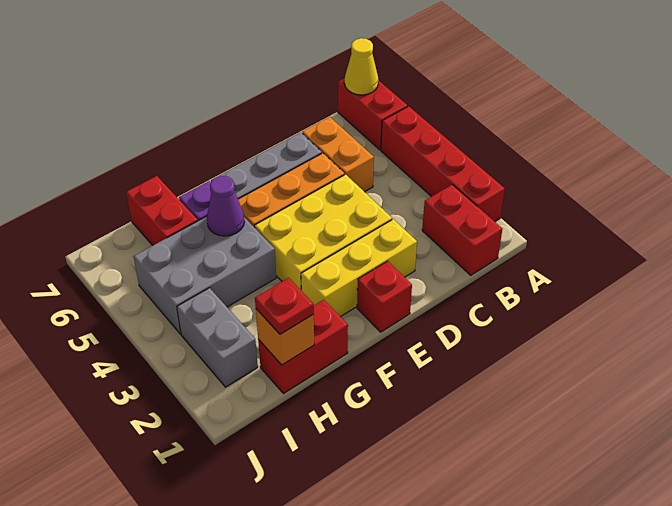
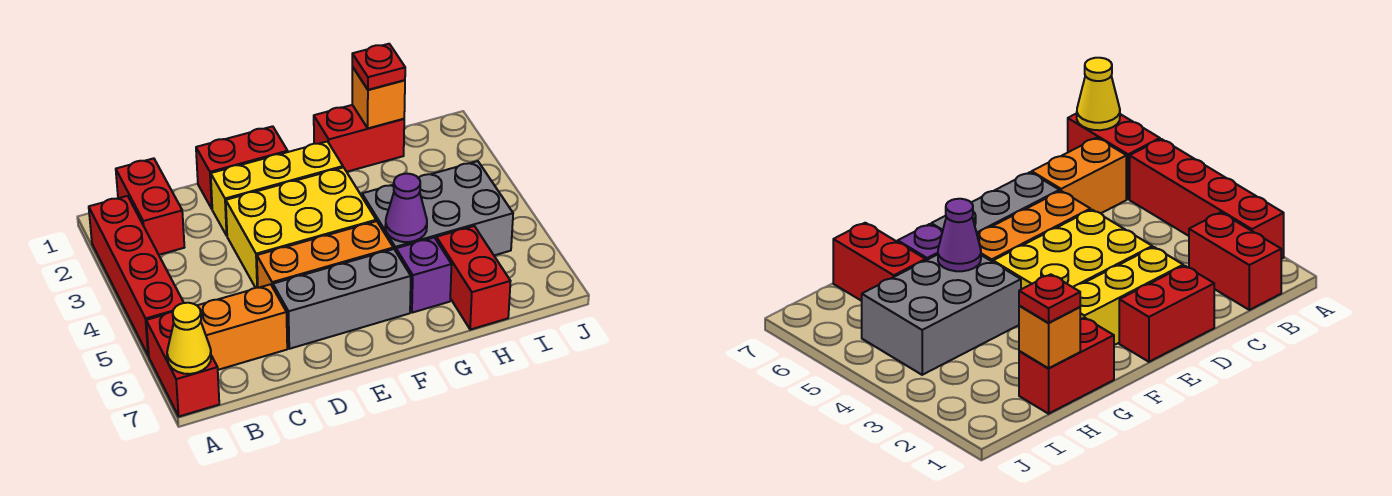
orange brick C5:C6 level 1 -> orange brick B6:C6 level 1
red brick E1 level 1 -> red brick D1:E1 level 1
grey brick I2:I3 level 1 -> none

